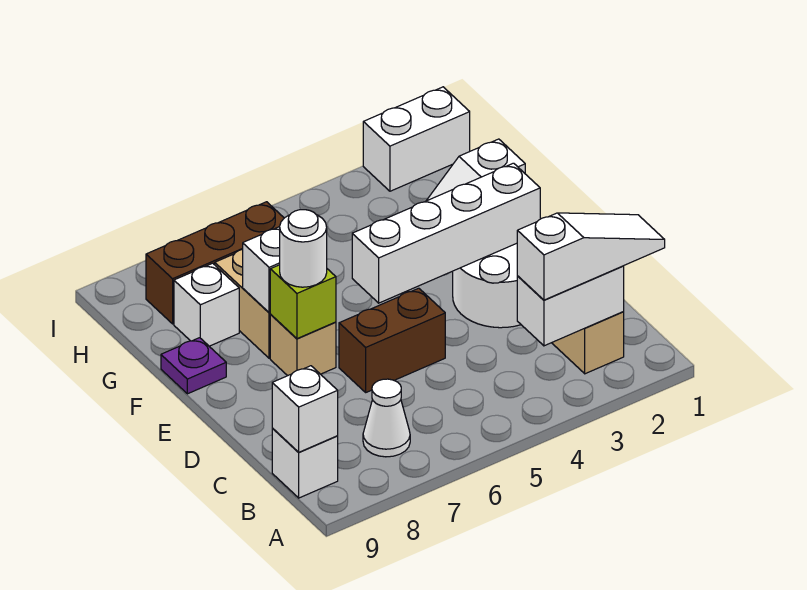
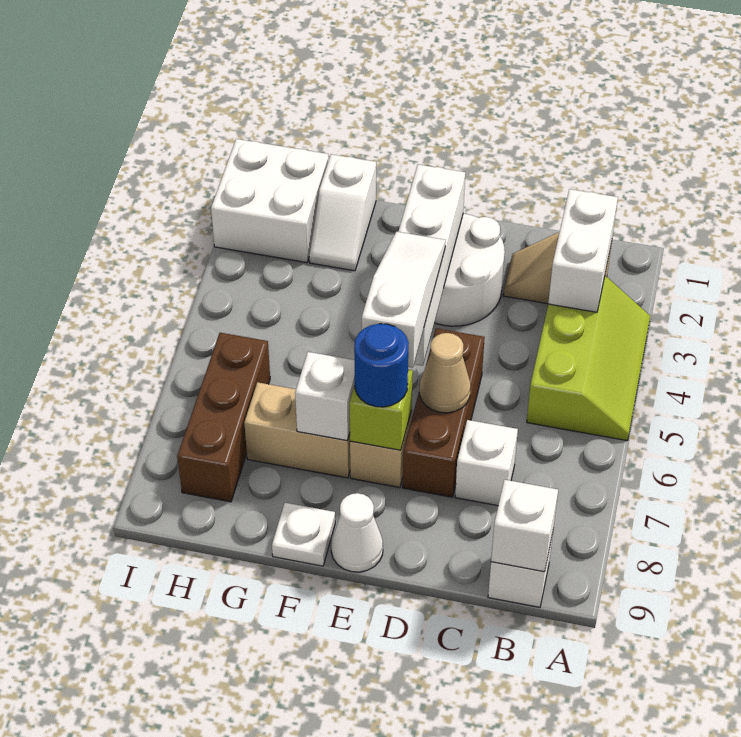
none -> lime slope A3:B5 level 1 top B
white slope B1:B3 level 3 top 3 -> white slope E4:E6 level 3 top 6
white cone B7 level 1 -> white cone E9 level 1
brown brick D5:D6 level 1 -> brown brick D5:D7 level 1
none -> tan cone D6 level 2
white round brick E7 level 3 -> blue round brick E7 level 3
purple plate F9 level 1 -> white plate F9 level 1
white brick G8 level 1 -> white brick C7 level 1
white brick I1:I2 level 1 -> white brick H1:I2 level 1

